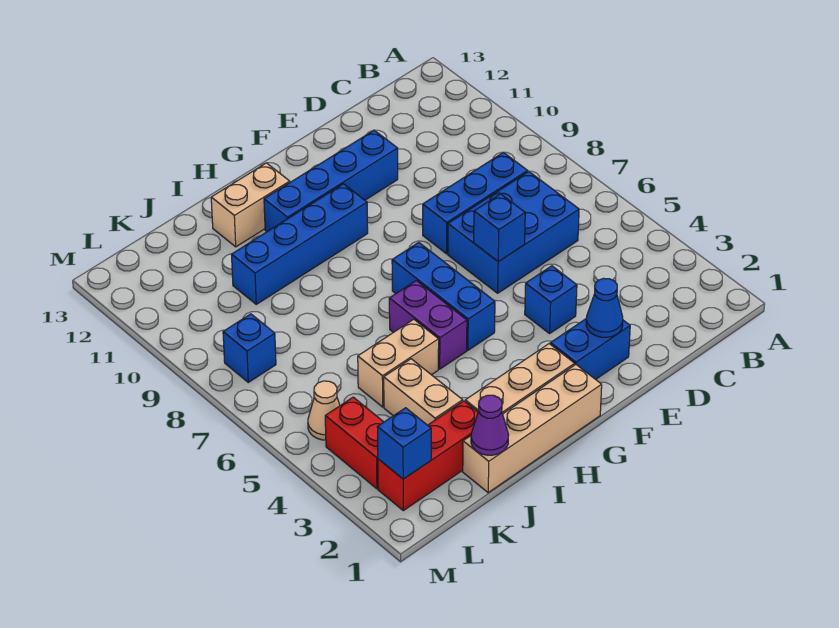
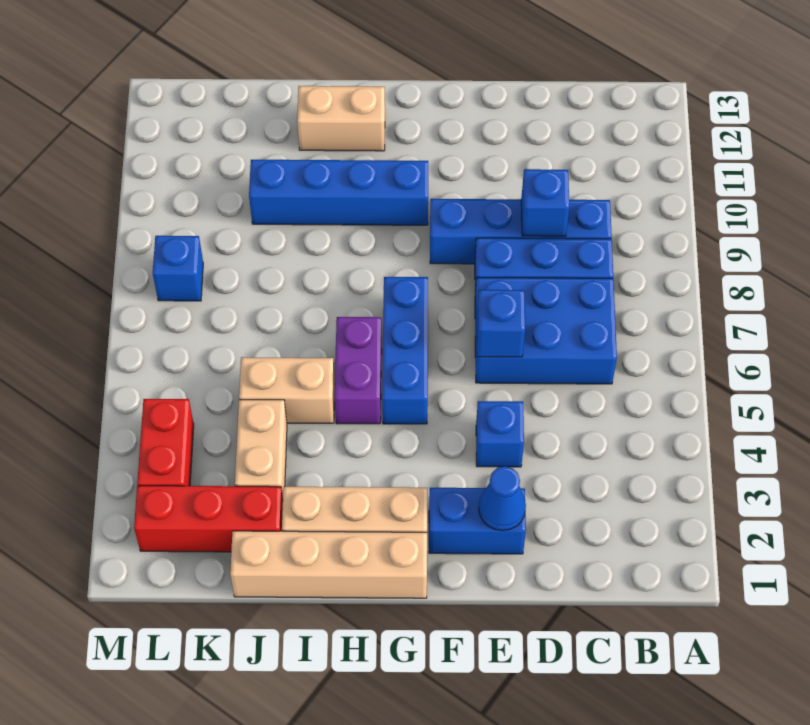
blue brick E11:H11 level 1 -> blue brick C9:F9 level 1
purple cone J1 level 2 -> none
blue brick L2 level 2 -> blue brick D9 level 2
tan cone L5 level 1 -> none

